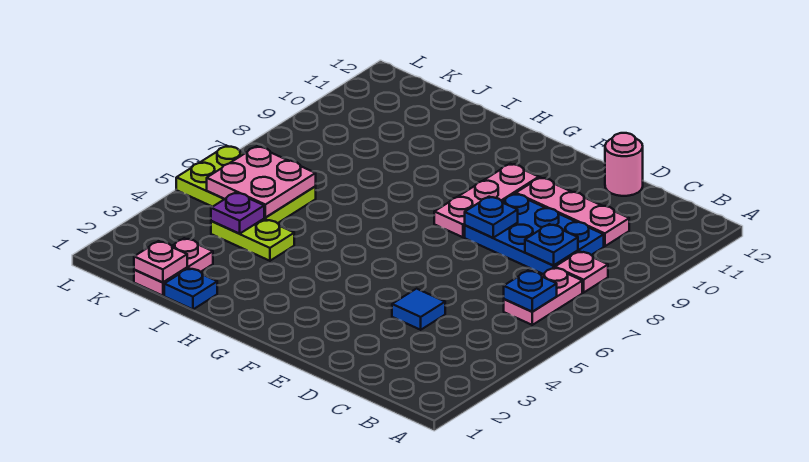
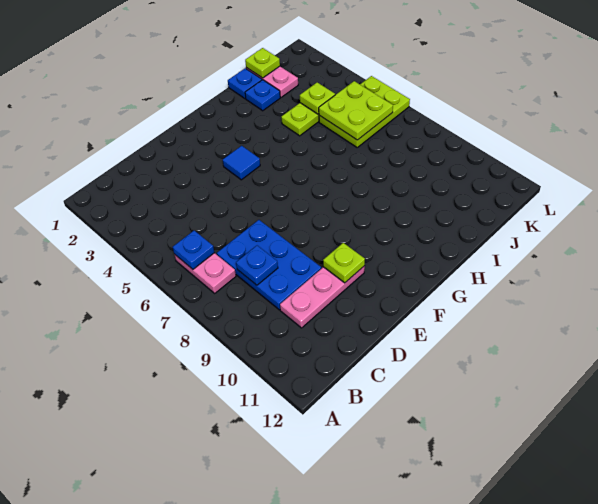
pink plate B8 level 1 -> none
blue plate C8:E9 level 1 -> blue plate C7:D9 level 1
blue tile D4 level 1 -> blue tile F4 level 1
pink round brick D12 level 1 -> none
blue plate E8 level 2 -> blue plate I2 level 1
none -> lime plate E10 level 2
pink plate F8:F10 level 1 -> none
pink plate J1 level 2 -> lime plate J1 level 2
purple plate J4 level 2 -> lime plate J4 level 2
pink plate J5:K6 level 2 -> lime plate J5:K6 level 2

